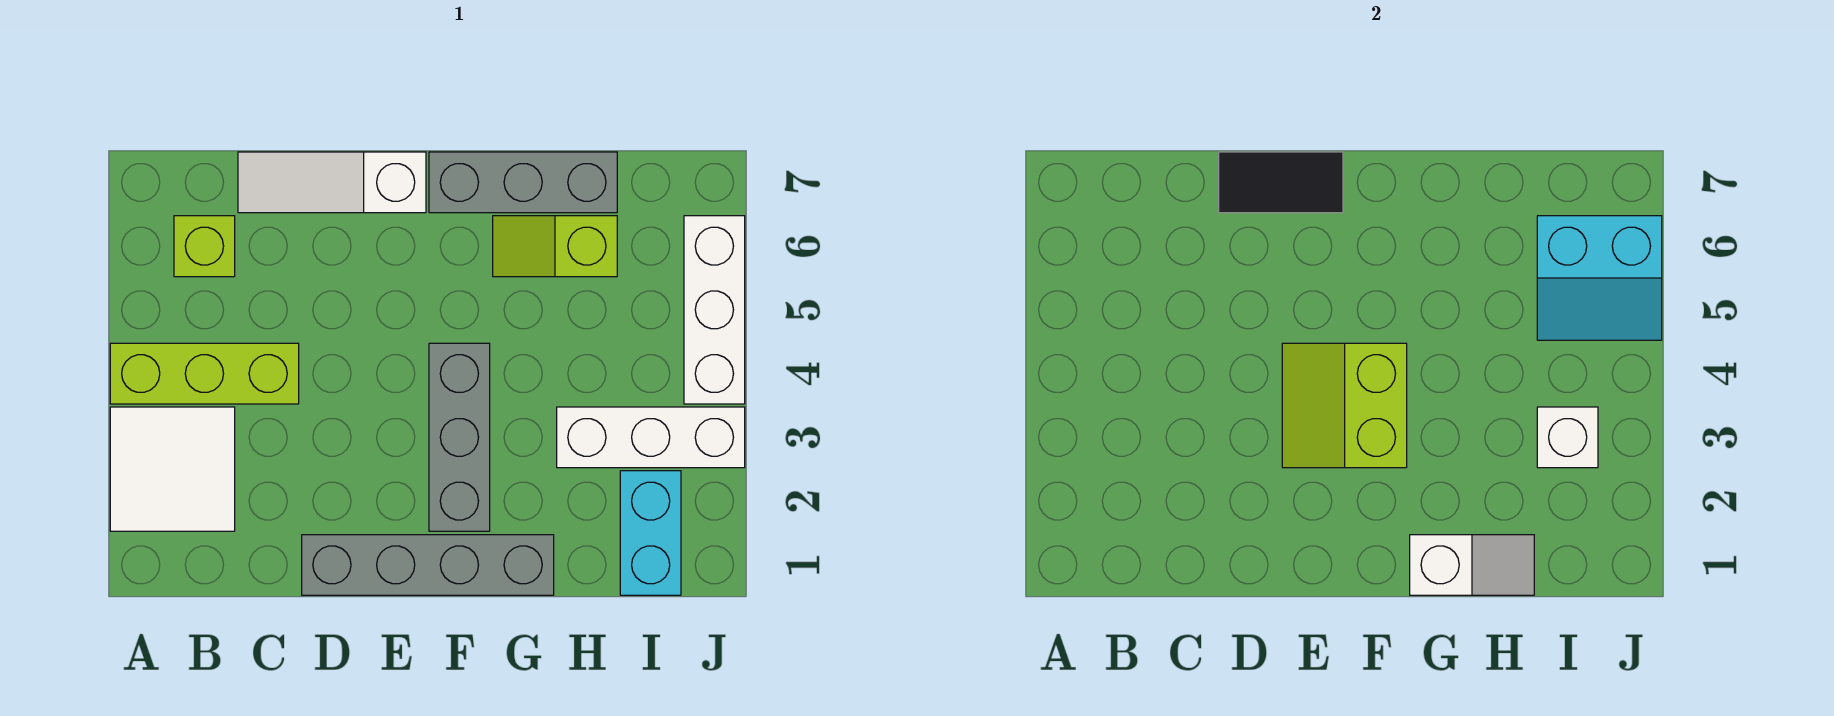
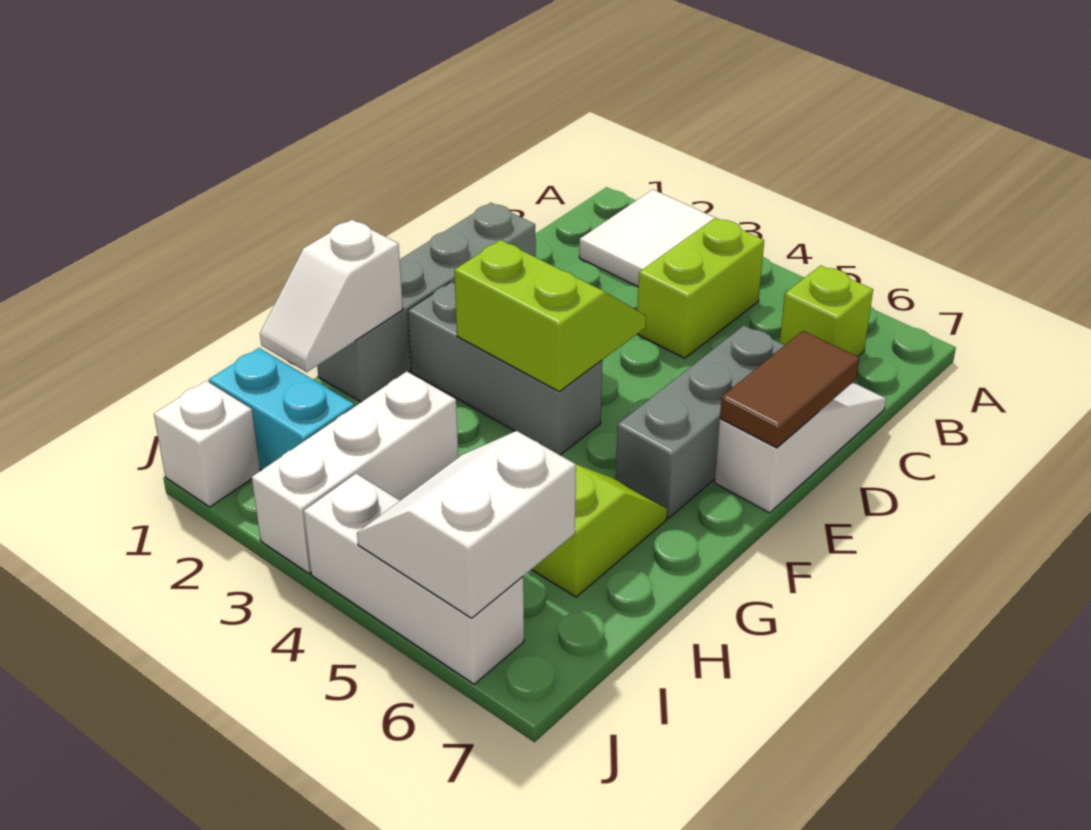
lime brick A4:C4 level 1 -> lime brick B4:C4 level 1
black tile D7:E7 level 2 -> brown tile D7:E7 level 2
grey brick F7:H7 level 1 -> grey brick D6:F6 level 1
white brick I3 level 2 -> white brick J1 level 1
cyan slope I5:J6 level 2 top 6 -> white slope I5:J6 level 2 top 6

